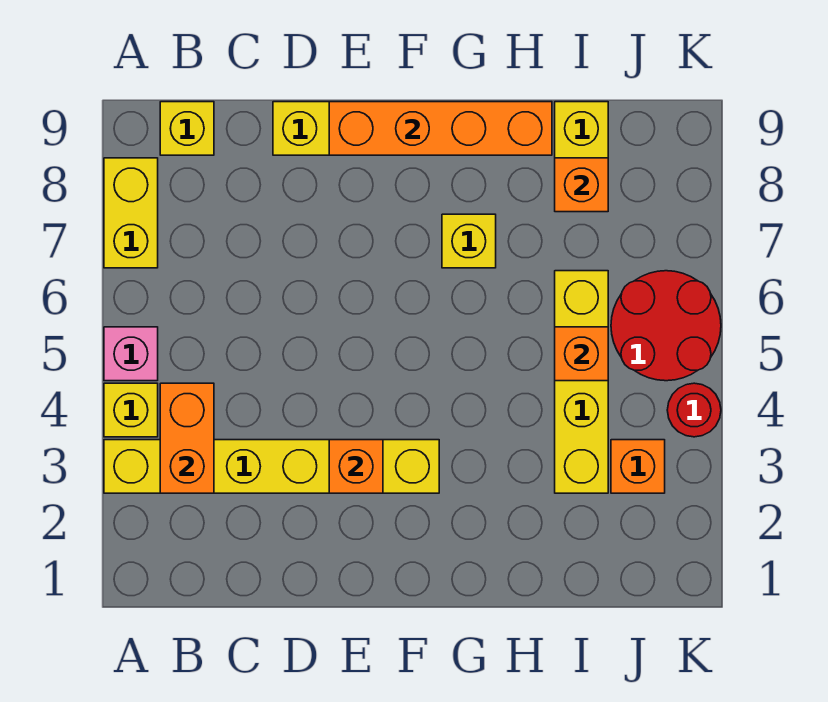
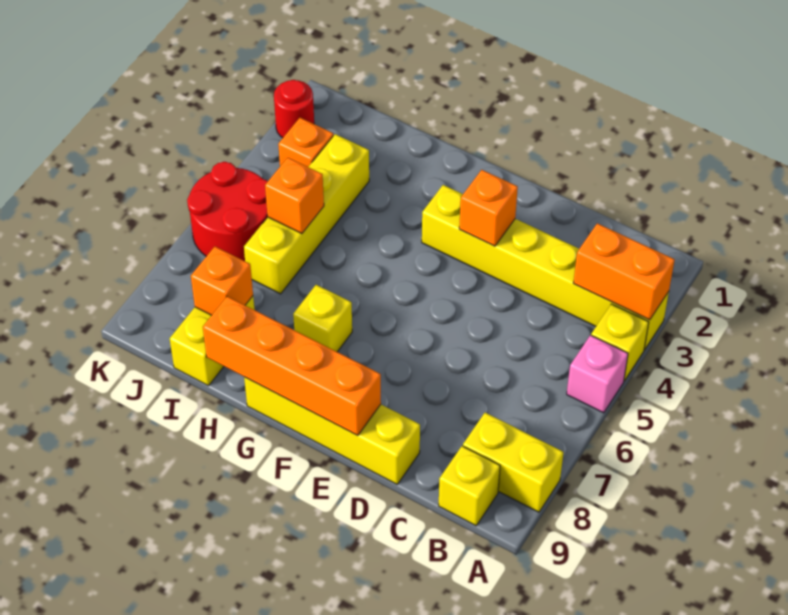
yellow brick A7:A8 level 1 -> yellow brick A8:B8 level 1
orange brick B3:B4 level 2 -> orange brick A3:B3 level 2
red round brick K4 level 1 -> red round brick K2 level 1

